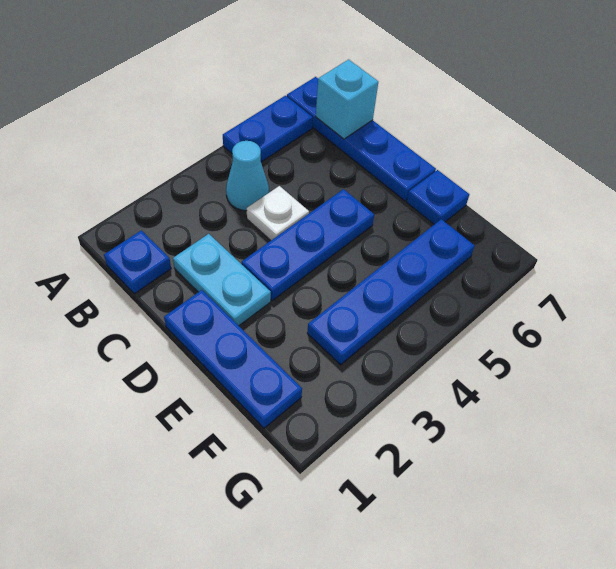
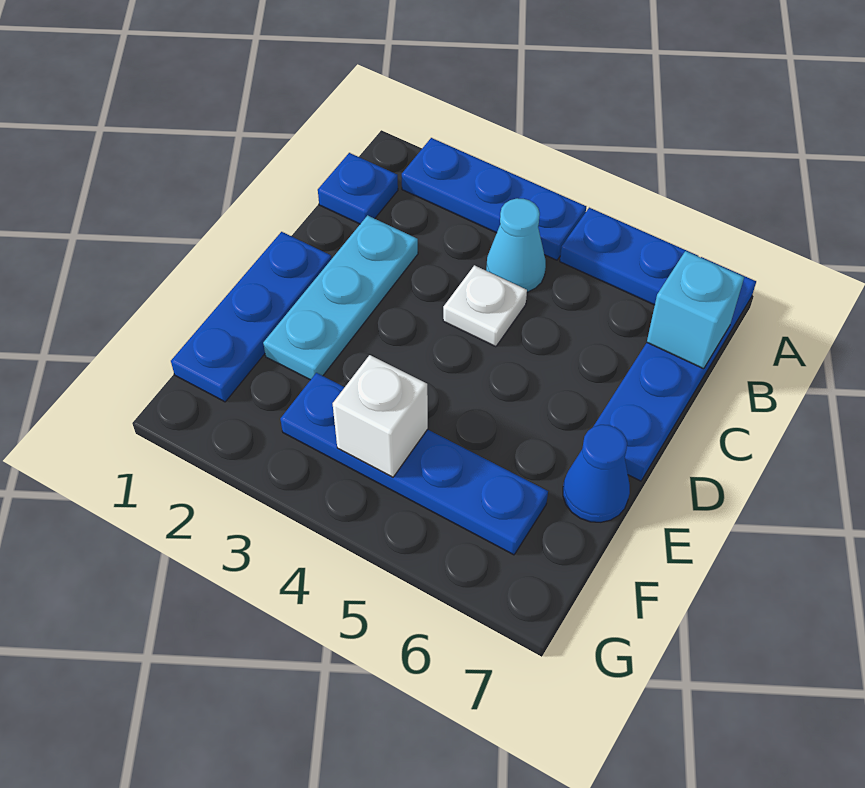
cyan plate C2:D2 level 1 -> cyan plate C2:E2 level 1
blue plate D3:D5 level 1 -> blue plate A2:A4 level 1
blue plate E7 level 1 -> blue cone E7 level 1
none -> white brick F4 level 2

